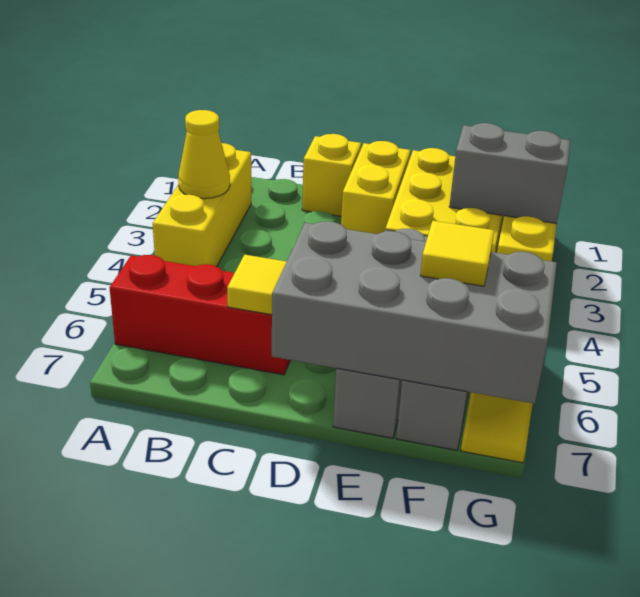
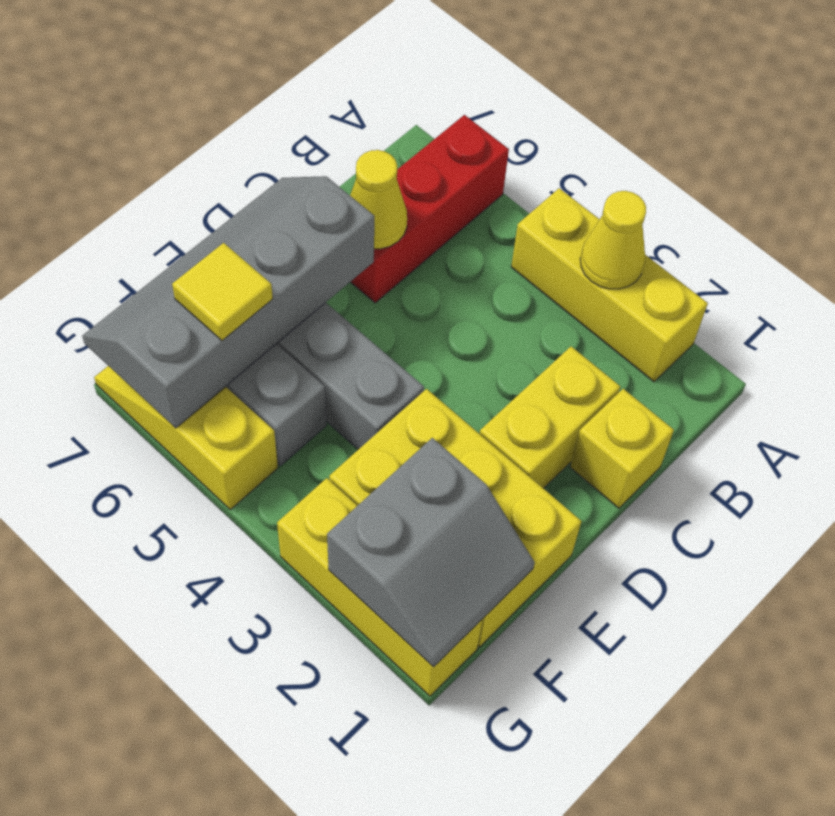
yellow tile C6 level 2 -> yellow cone C6 level 2
yellow brick D1:D2 level 1 -> yellow brick C2:D2 level 1
grey brick D6:G7 level 2 -> grey slope D6:G7 level 2 top 6

